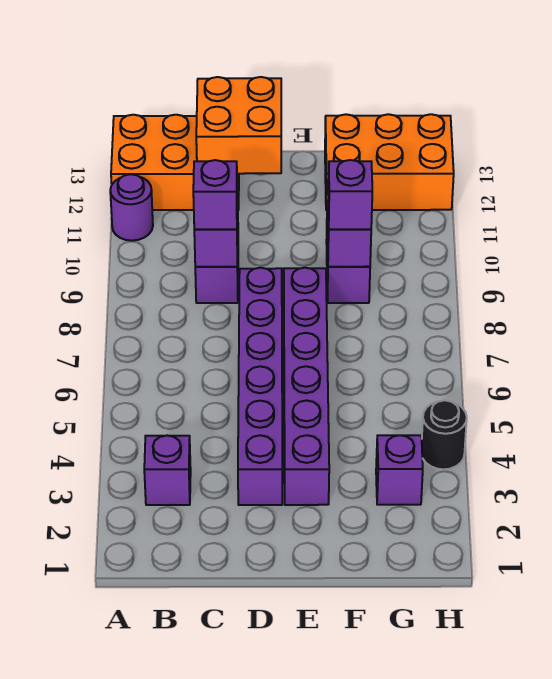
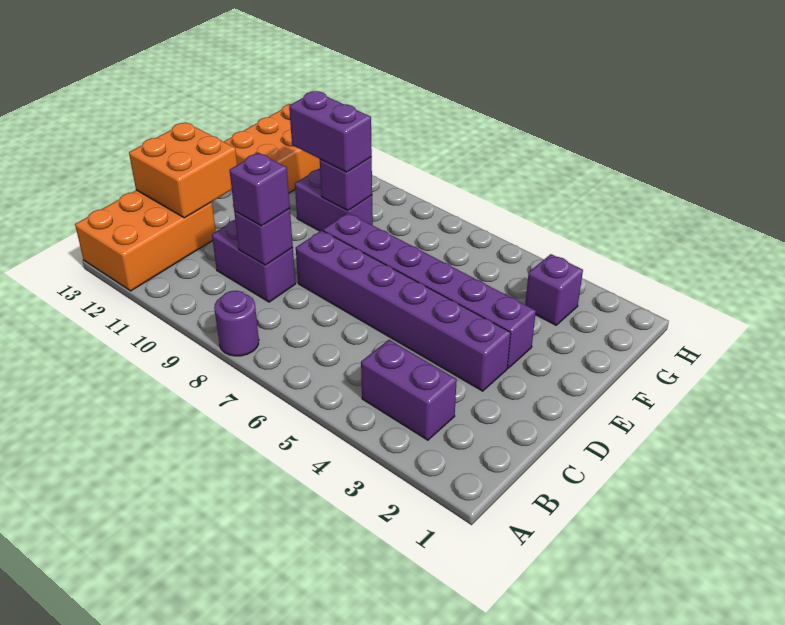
purple round brick A11 level 1 -> purple round brick A8 level 1
purple brick B3 level 1 -> purple brick B3:B4 level 1
purple brick F9 level 3 -> purple brick F9:F10 level 3
black round brick H4 level 1 -> none

